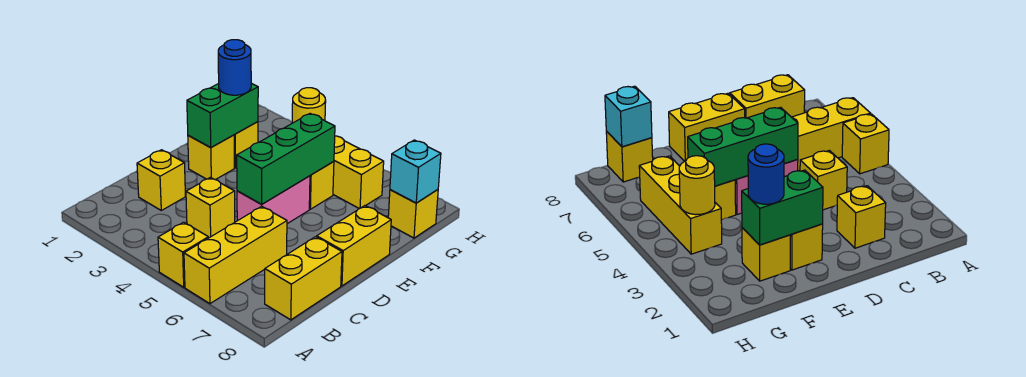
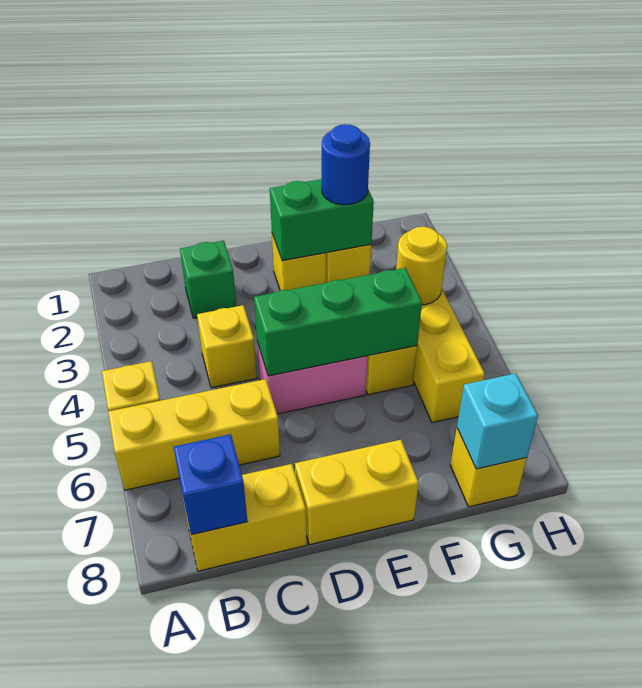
none -> blue brick B8 level 2
yellow brick C2 level 1 -> green brick C2 level 1

